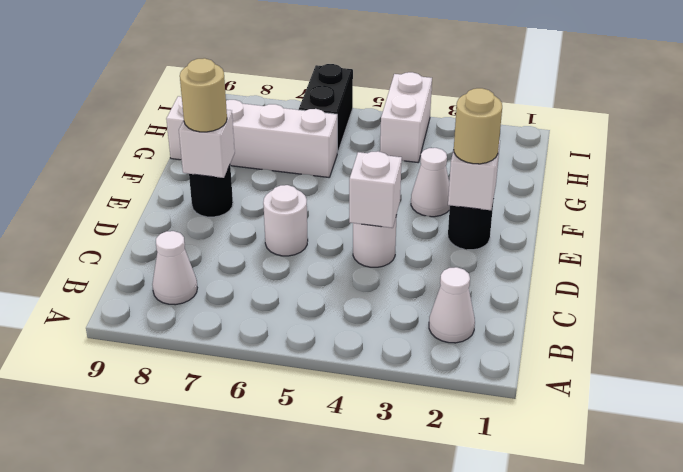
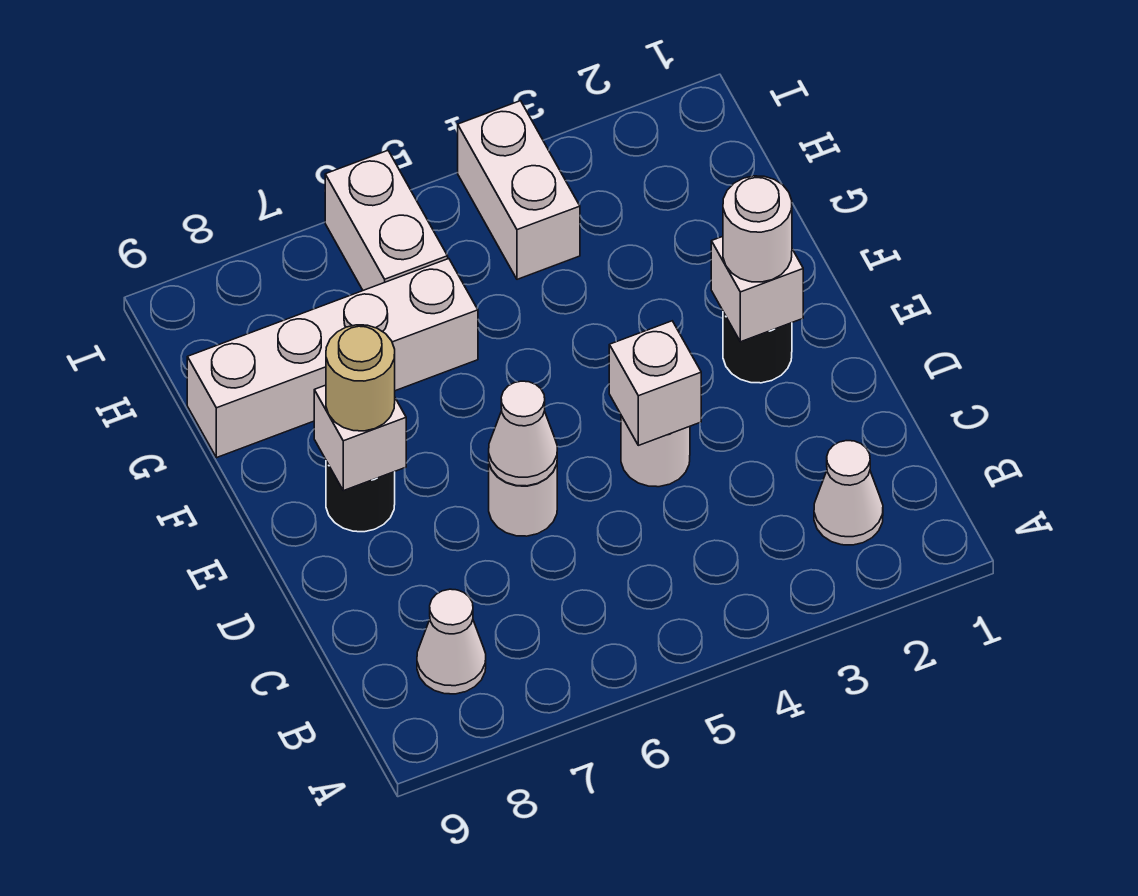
tan round brick E2 level 3 -> white round brick E2 level 3
white cone F3 level 1 -> white cone D6 level 2
black brick H6:I6 level 1 -> white brick H6:I6 level 1

